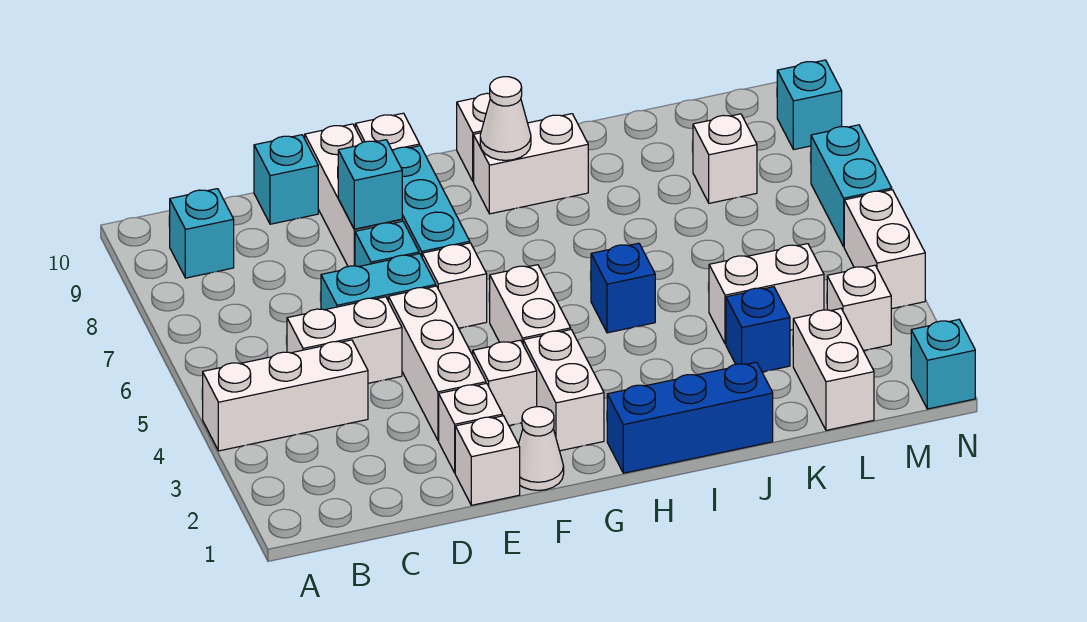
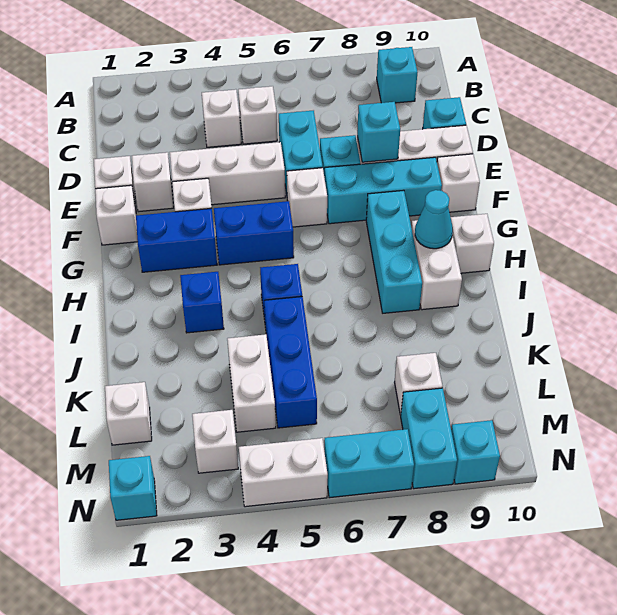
white brick A4:C4 level 1 -> white brick C4 level 1
white brick C5:D5 level 1 -> white brick C5 level 1
white cone F1 level 1 -> white brick F1 level 1
white brick G2:G3 level 1 -> blue brick G2:G3 level 1
white brick G4:G5 level 1 -> blue brick G4:G5 level 1
none -> cyan brick G8:I8 level 1
blue brick H1:J1 level 1 -> blue brick J5:L5 level 1
white cone H9 level 2 -> cyan cone H9 level 2
blue brick K3 level 1 -> blue brick I3 level 1
white brick L1:L2 level 1 -> white brick L1 level 1
none -> cyan brick M8:N8 level 1

